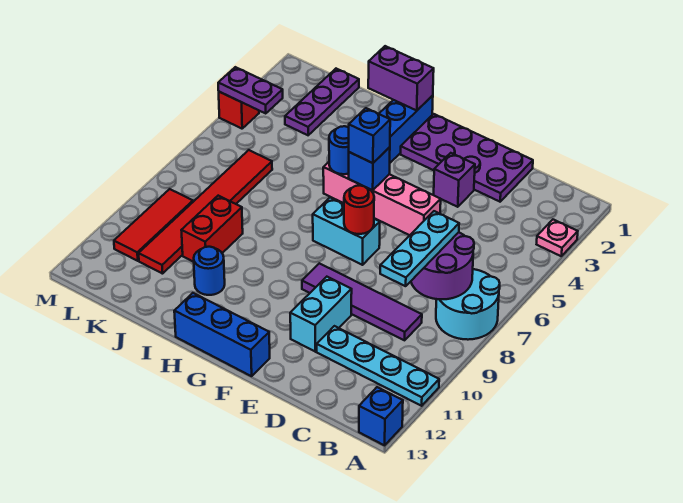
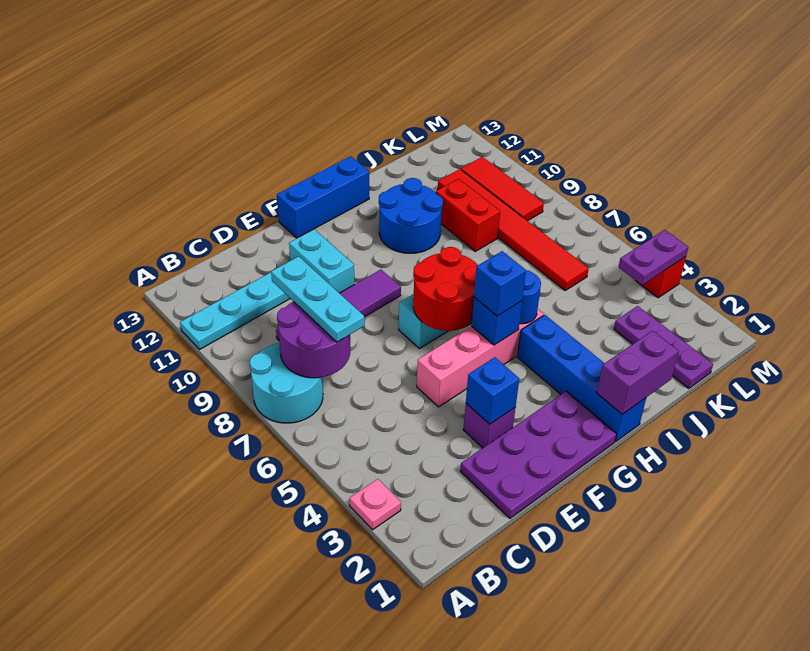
blue brick A13 level 1 -> blue brick E3 level 2
red round brick F7 level 2 -> red round brick F6:G7 level 2
blue round brick I11 level 1 -> blue round brick H10:I11 level 1

